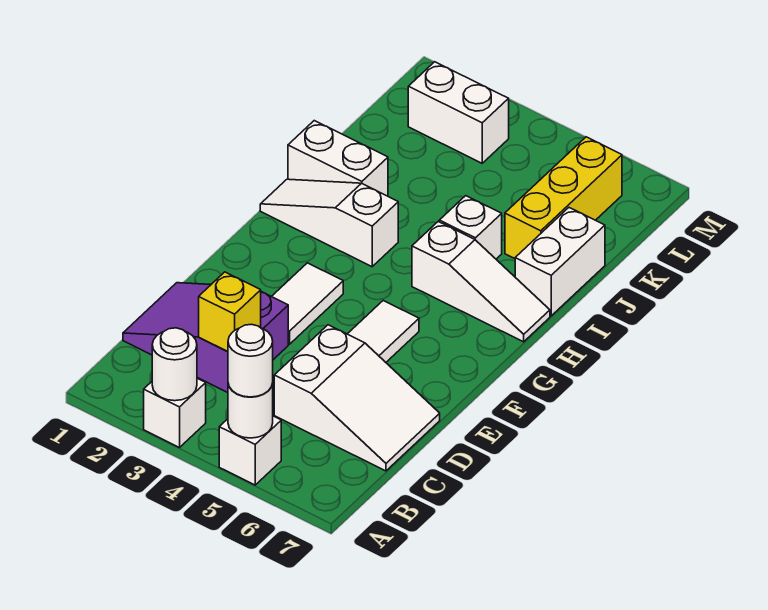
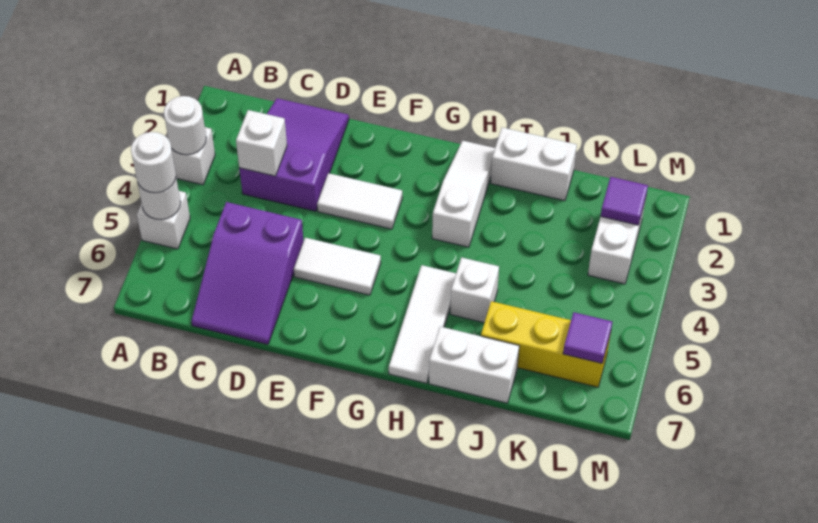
yellow brick C3 level 2 -> white brick C3 level 2
white slope C5:D7 level 1 top 5 -> purple slope C5:D7 level 1 top 5
white slope H5:H7 level 1 top 5 -> white tile H5:H7 level 1
white brick I1:I2 level 1 -> white brick I1:J1 level 1
none -> purple tile L2 level 2
none -> purple tile L6 level 2

